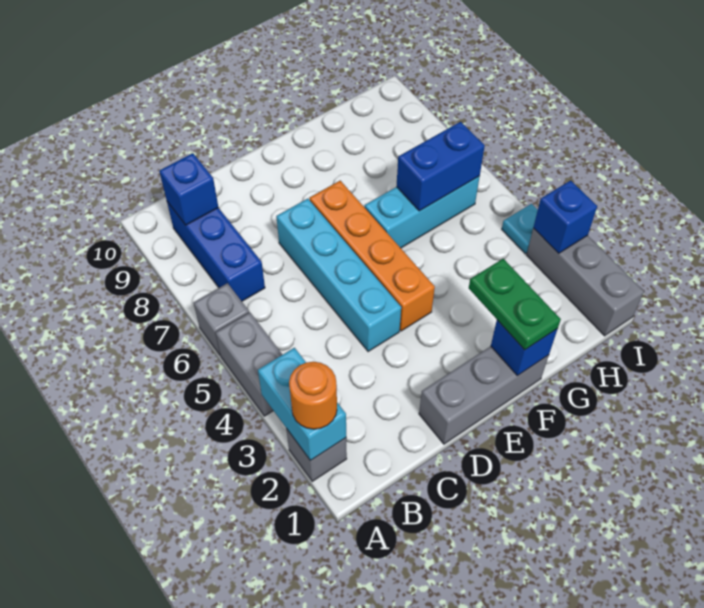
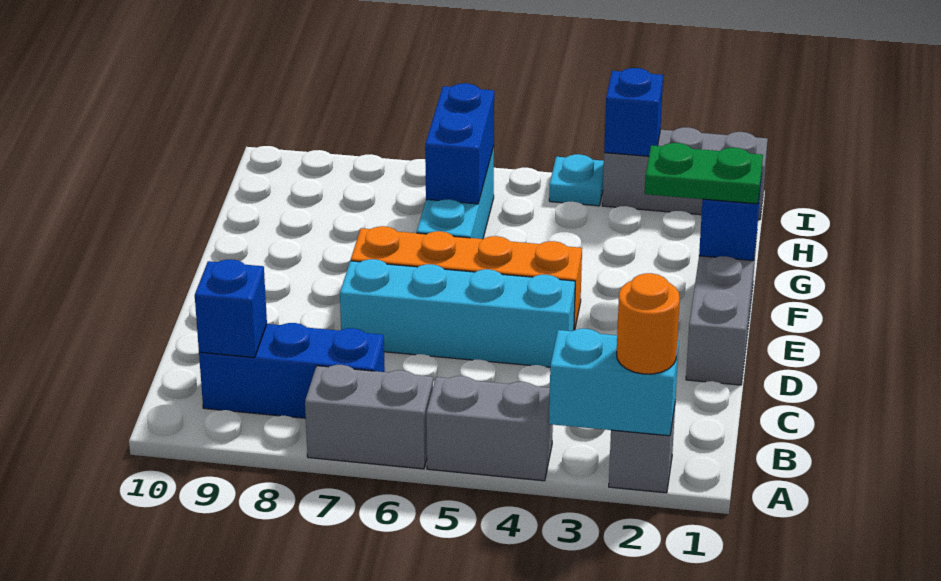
grey brick A6 level 1 -> grey brick A6:A7 level 1

